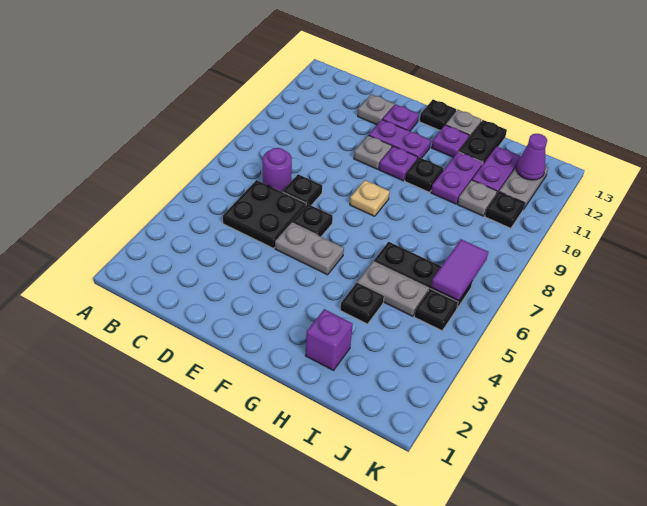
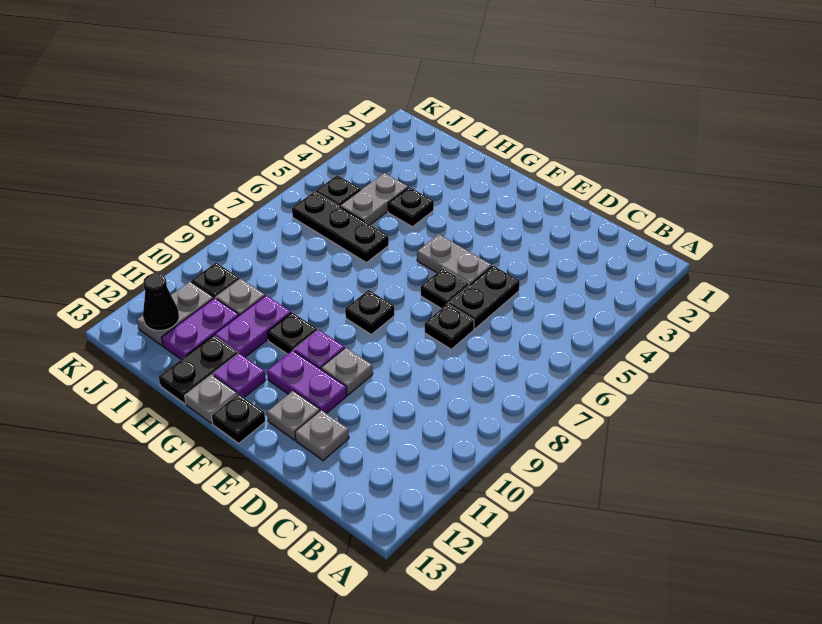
black plate C5:D6 level 1 -> black plate D5:D6 level 1
purple round brick C7 level 1 -> none
purple plate E12 level 1 -> grey plate E12 level 1
tan plate F8 level 1 -> black plate F8 level 1
purple brick H2 level 1 -> none
grey plate H5:I5 level 1 -> grey plate I4:I5 level 1
purple tile J6:J7 level 2 -> none
purple cone J12 level 2 -> black cone J12 level 2

